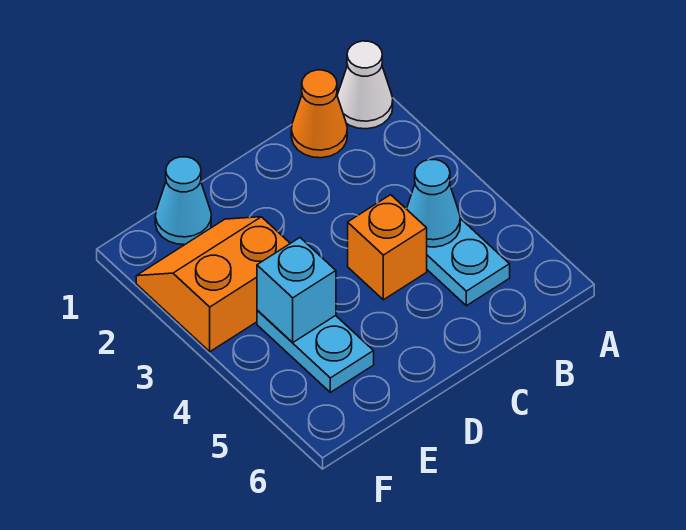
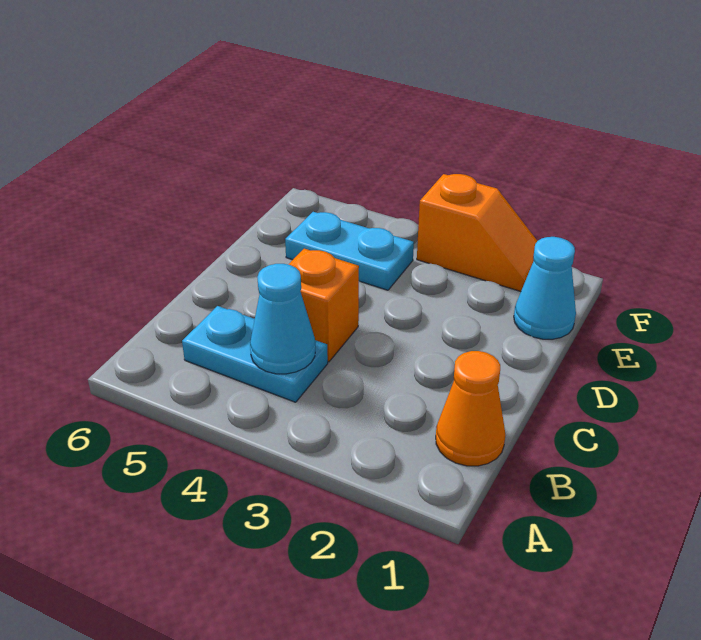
white cone A1 level 1 -> none
orange slope E2:F3 level 1 top 3 -> orange slope F2:F3 level 1 top 3
cyan brick E4 level 2 -> none

